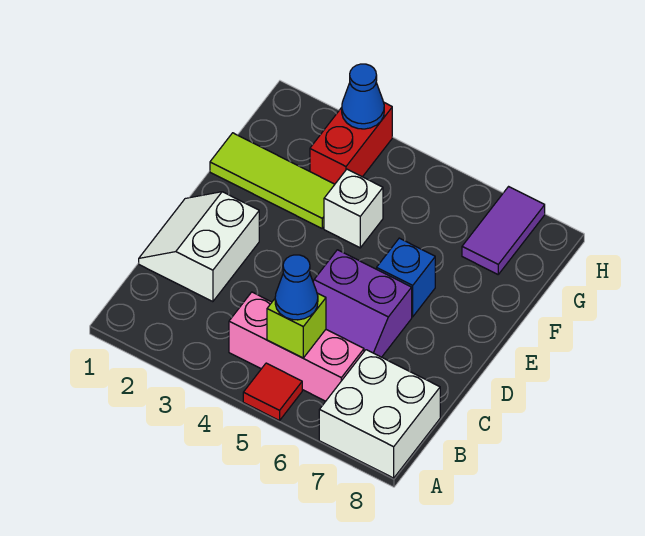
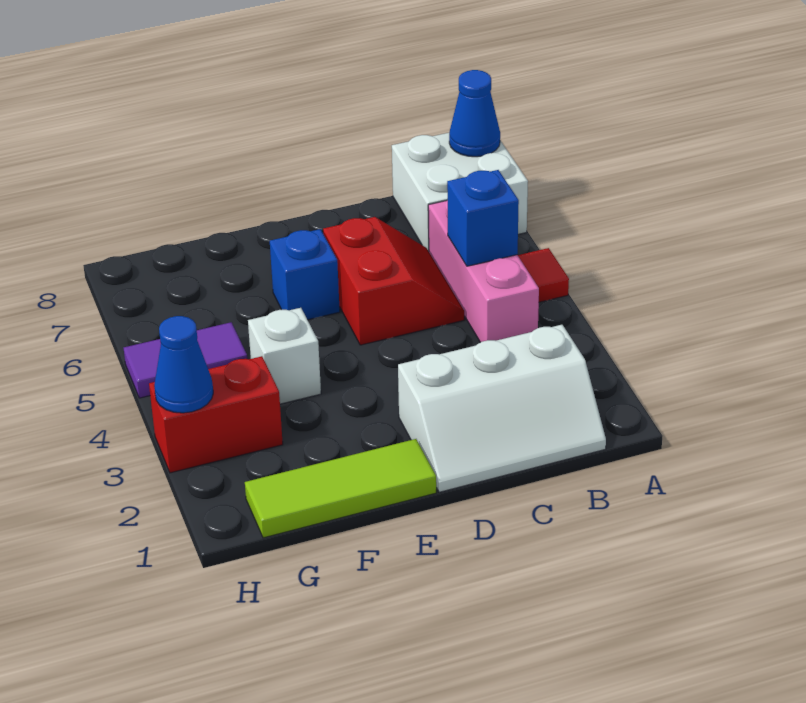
lime brick B5 level 2 -> blue brick B5 level 2
blue cone B5 level 3 -> blue cone A8 level 2
white slope C1:D2 level 1 top 2 -> white slope B1:D2 level 1 top 2
purple slope C5:D6 level 1 top D -> red slope C5:D6 level 1 top D
lime tile F1:F3 level 1 -> lime tile E1:G1 level 1
purple tile G7:H7 level 1 -> purple tile G5:H5 level 1

